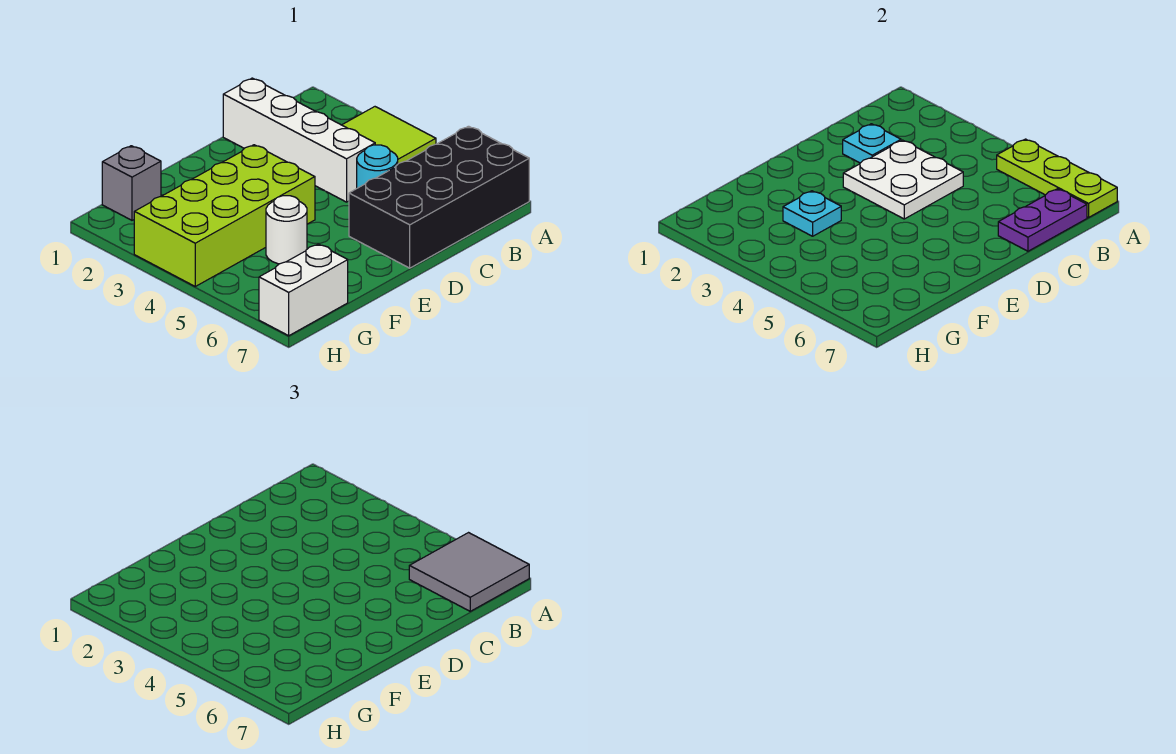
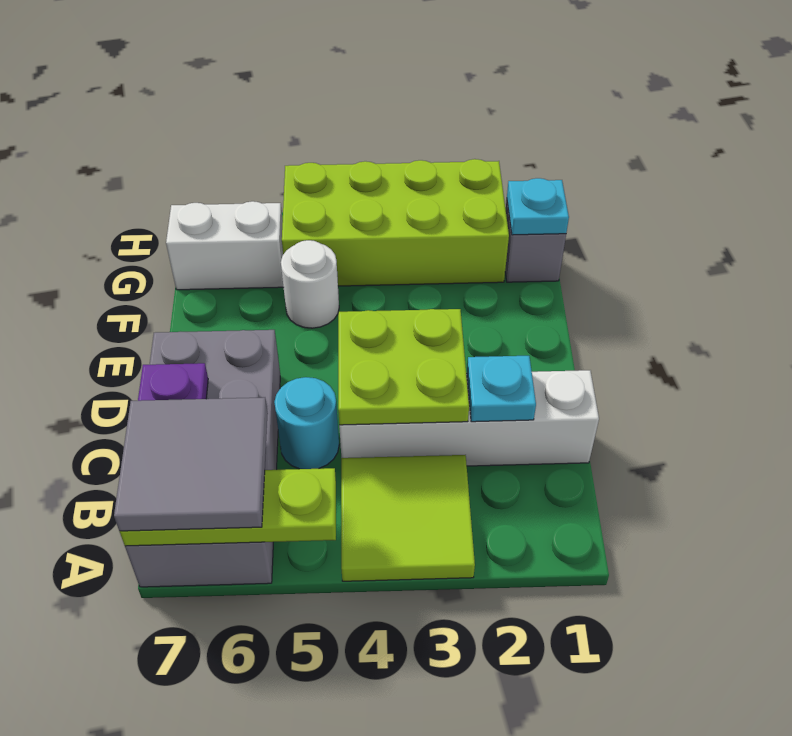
black brick A6:D7 level 1 -> grey brick A6:D7 level 1
white plate C3:D4 level 2 -> lime plate C3:D4 level 2
lime brick E3:H4 level 1 -> lime brick G2:H5 level 1
cyan plate F3 level 2 -> cyan plate G1 level 2
white brick G7:H7 level 1 -> white brick G6:G7 level 1

